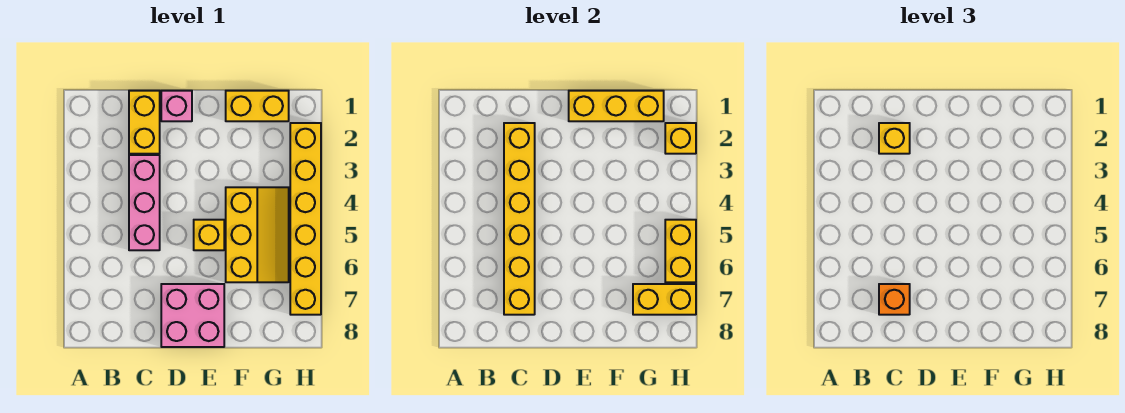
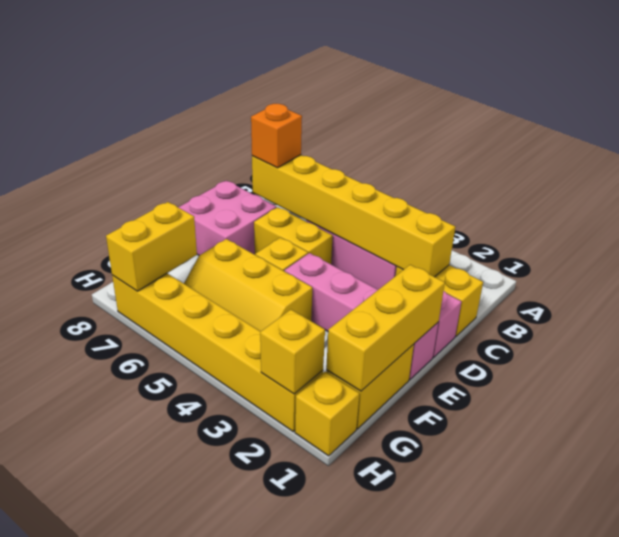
yellow brick C2 level 3 -> yellow brick H1 level 1
none -> pink brick E1:E4 level 1
yellow brick H5:H6 level 2 -> yellow brick D5:D6 level 1

